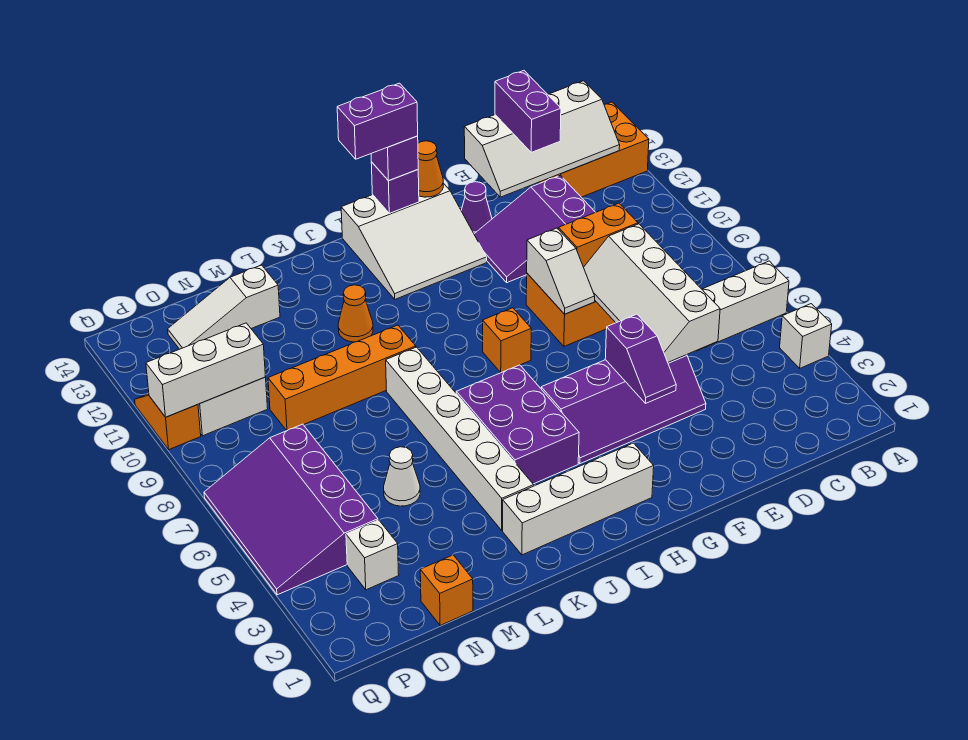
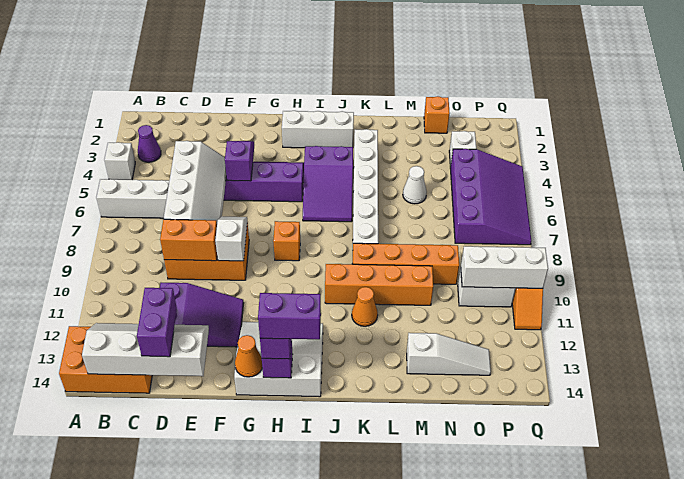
purple cone F13 level 1 -> purple cone B3 level 1
white brick H2:K2 level 1 -> white brick H2:J2 level 1
purple brick I4:J6 level 1 -> purple slope I4:J6 level 1 top 4
none -> orange brick J10:M10 level 1

